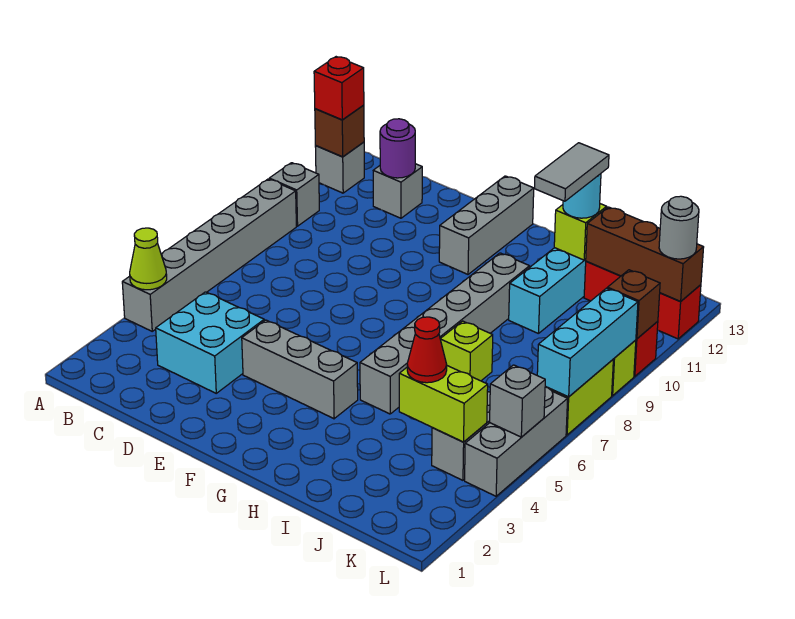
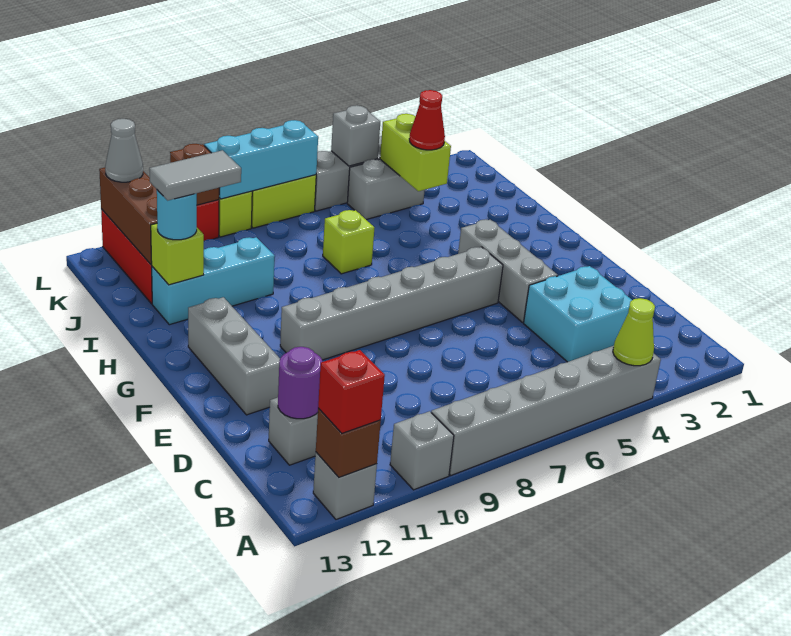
grey brick F11:F13 level 1 -> grey brick E12:G12 level 1
grey brick H5:H10 level 1 -> grey brick F5:F10 level 1
grey round brick L12 level 3 -> grey cone L12 level 3

